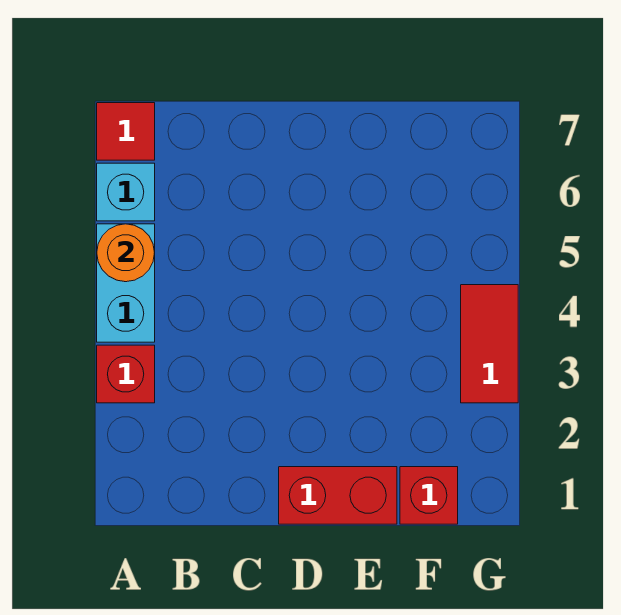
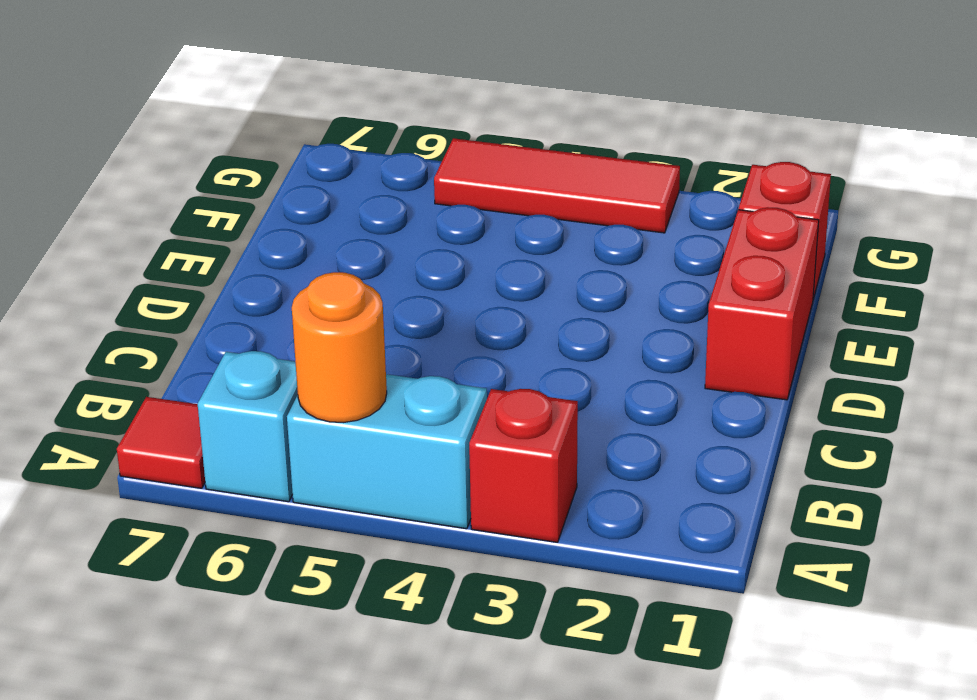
red tile G3:G4 level 1 -> red tile G3:G5 level 1

